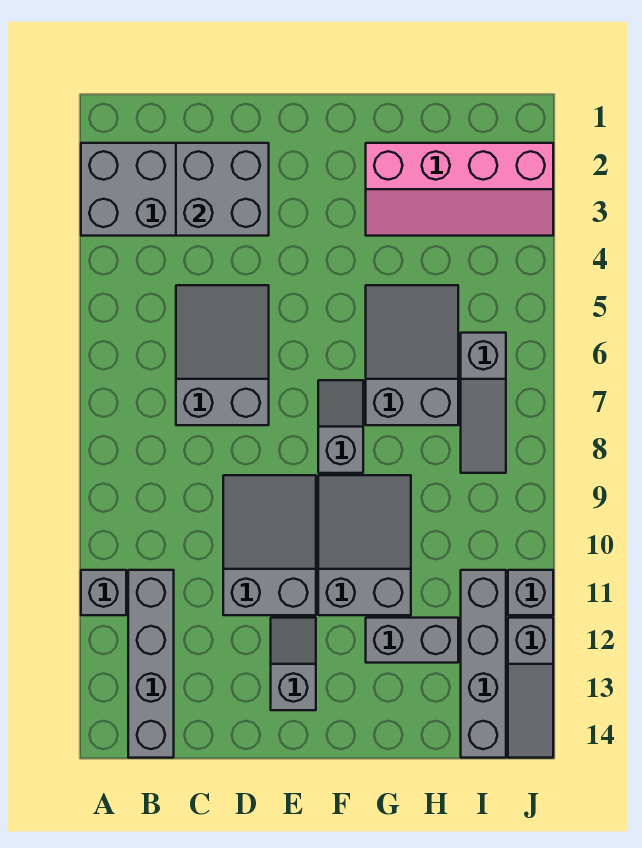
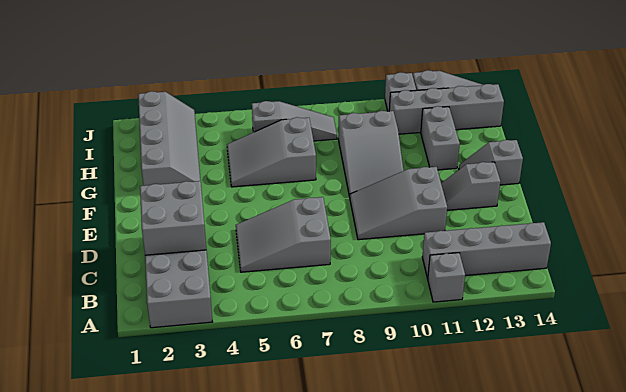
grey slope F7:F8 level 1 top 8 -> grey slope F13:F14 level 1 top 14
grey slope F9:G11 level 1 top 11 -> grey slope F9:H10 level 1 top H
pink slope G2:J3 level 1 top 2 -> grey slope G2:J3 level 1 top 2

